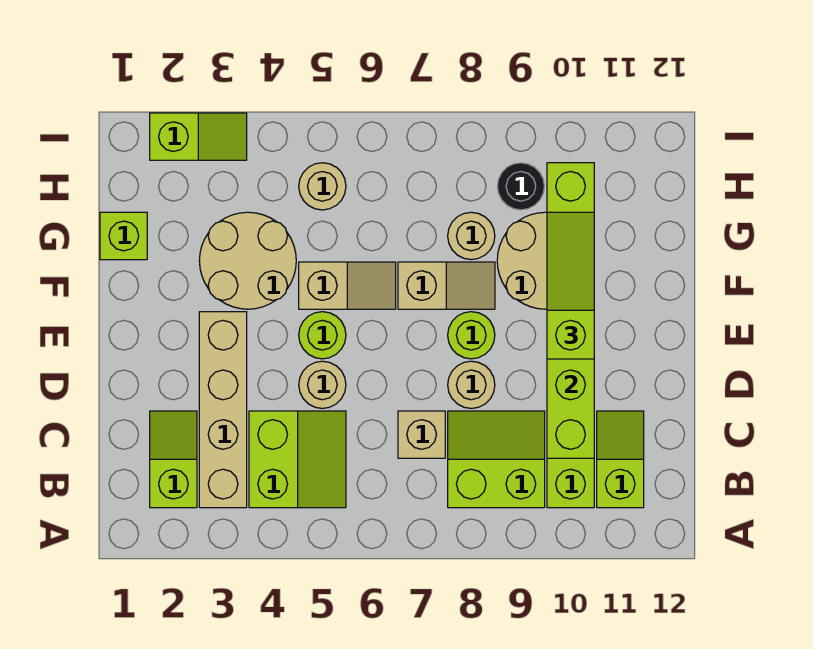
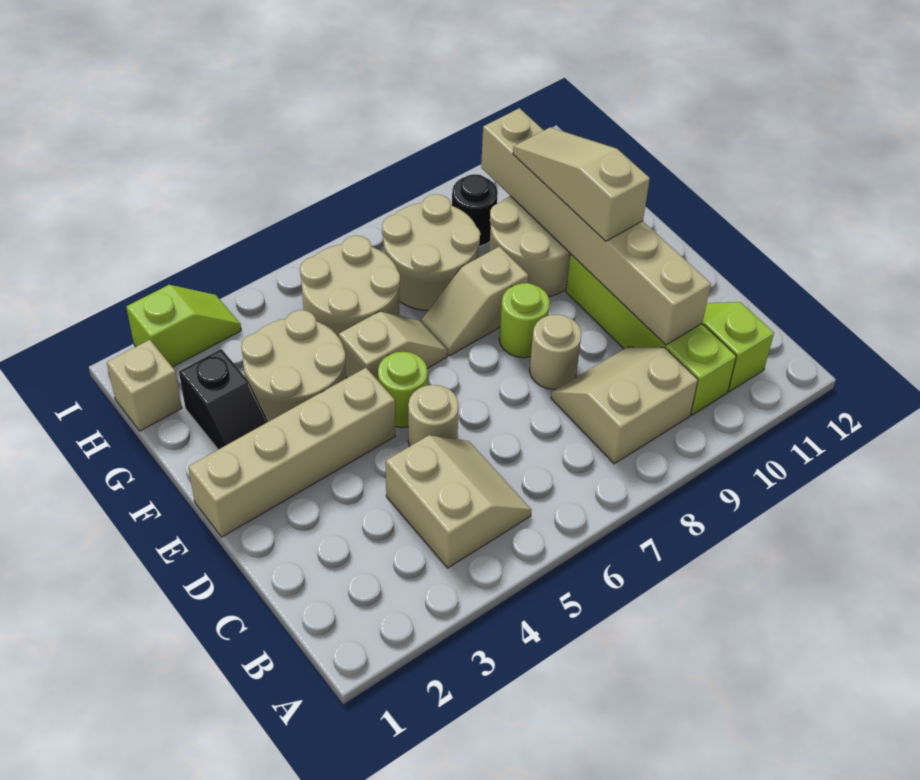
lime slope B2:C2 level 1 top B -> none
tan brick B3:E3 level 1 -> tan brick E1:E4 level 1
lime slope B4:C5 level 1 top 4 -> tan slope B4:C5 level 1 top 4
lime slope B8:C9 level 1 top B -> tan slope B8:C9 level 1 top B
tan brick C7 level 1 -> tan brick H1 level 1
lime brick C10:H10 level 2 -> tan brick C10:H10 level 2
lime slope E10:G10 level 3 top E -> tan slope E10:G10 level 3 top E
none -> black slope F2:G2 level 1 top G
tan slope F7:F8 level 1 top 7 -> tan slope F7:F8 level 1 top 8
lime brick G1 level 1 -> none
tan round brick G8 level 1 -> tan round brick G7:H8 level 1
tan round brick H5 level 1 -> tan round brick G5:H6 level 1

